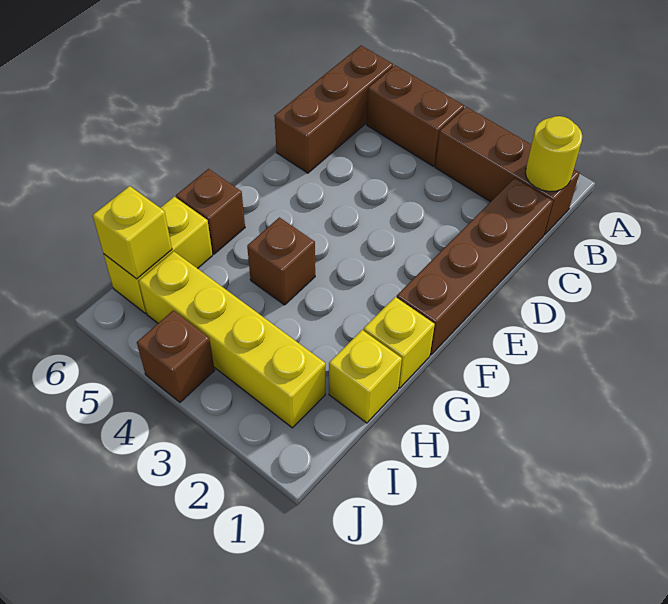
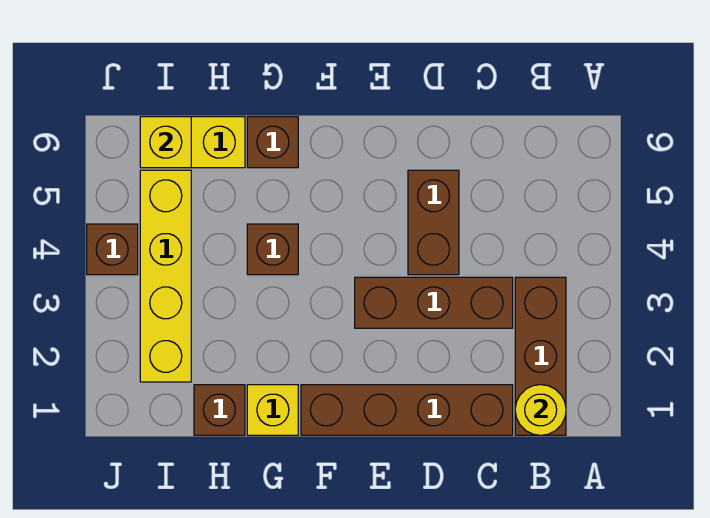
brown brick B4:B5 level 1 -> brown brick D4:D5 level 1
brown brick B6:D6 level 1 -> brown brick C3:E3 level 1
yellow brick H1 level 1 -> brown brick H1 level 1

